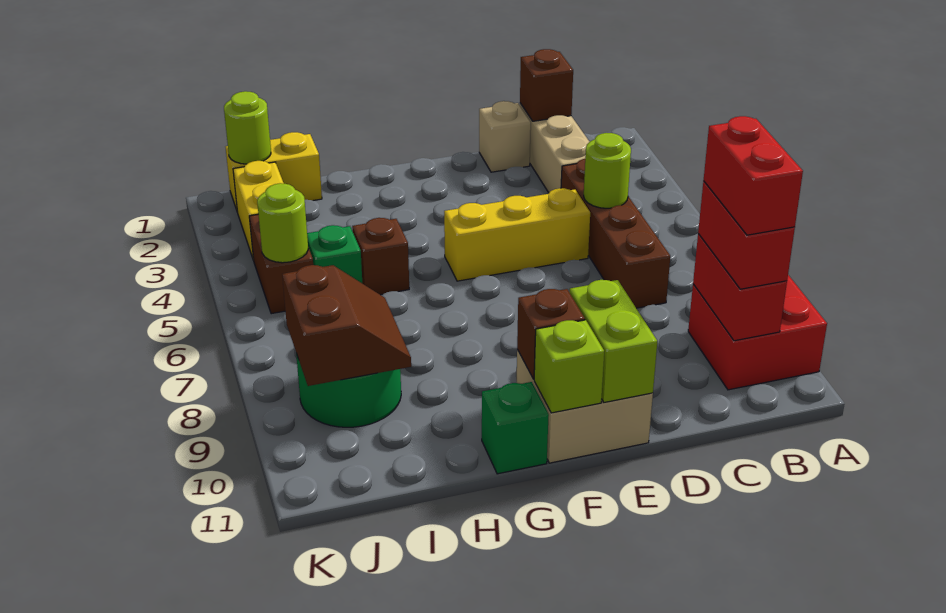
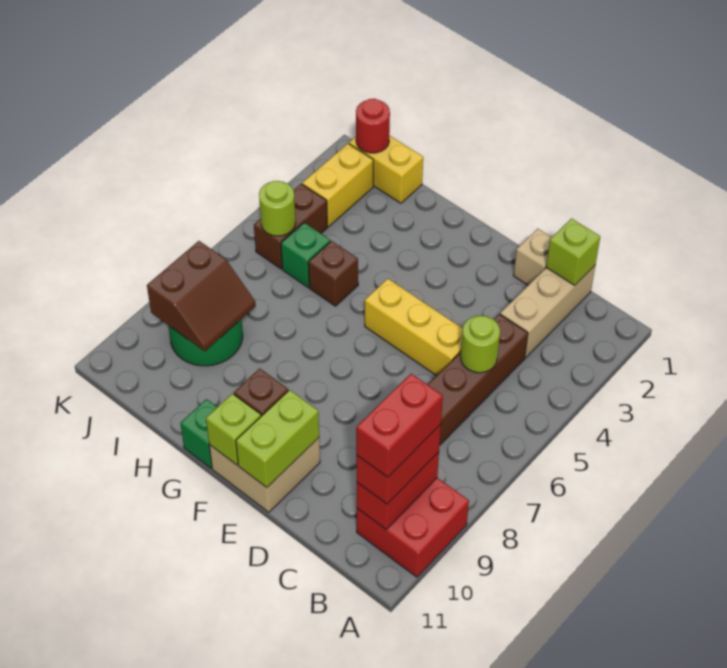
brown brick C1 level 2 -> lime brick C1 level 2
lime round brick J1 level 2 -> red round brick J1 level 2

